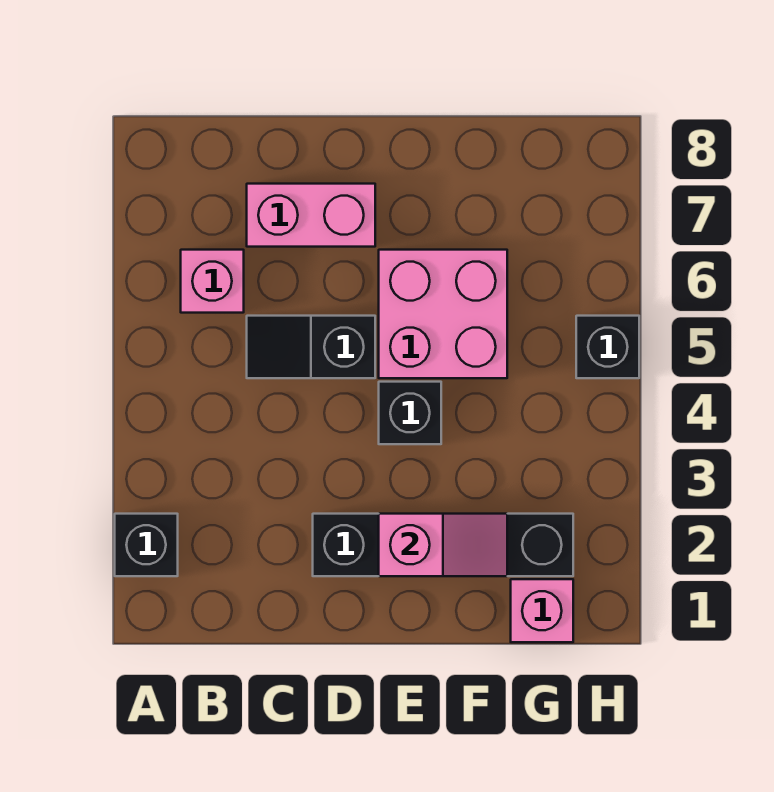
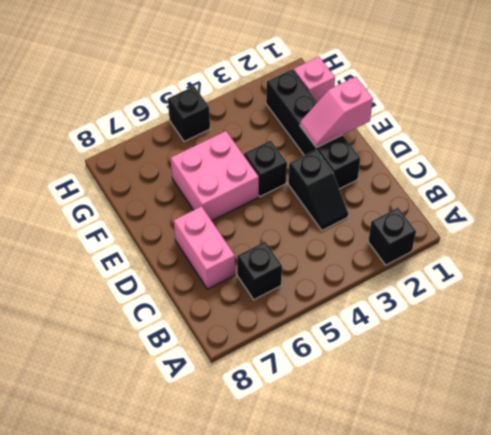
pink brick B6 level 1 -> black brick B6 level 1
black slope C5:D5 level 1 top D -> black slope C3:D3 level 1 top D
pink slope E2:F2 level 2 top E -> pink slope E1:E2 level 2 top 1

